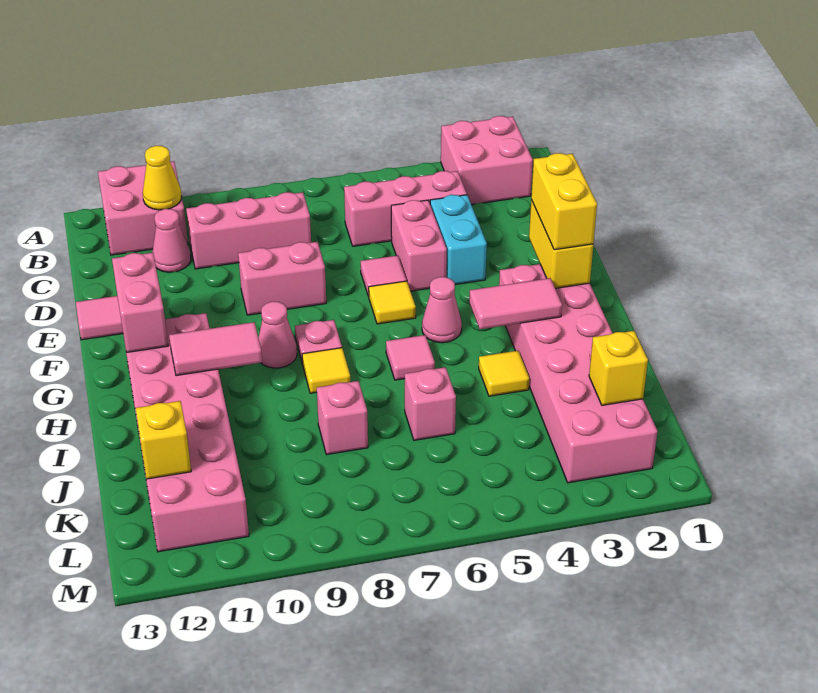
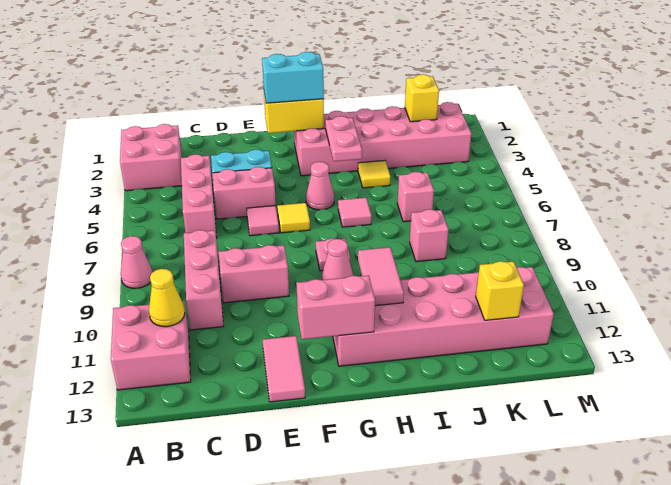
pink cone C11 level 1 -> pink cone A8 level 1
pink brick E8:E9 level 1 -> pink brick D9:E9 level 1
yellow brick F2:G2 level 3 -> cyan brick F2:G2 level 3
pink tile H3:H4 level 2 -> pink plate H3:H4 level 2
yellow tile H8 level 1 -> none

